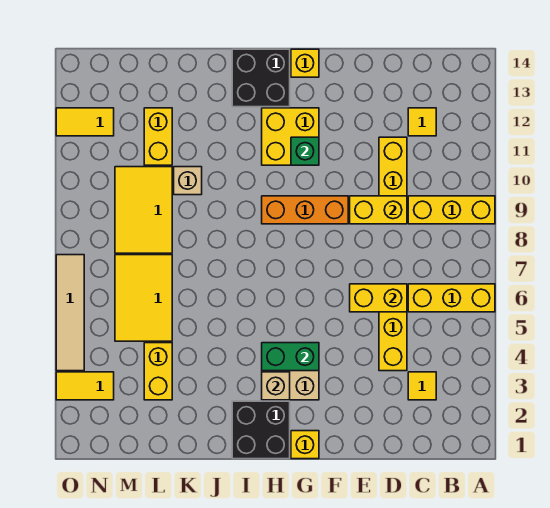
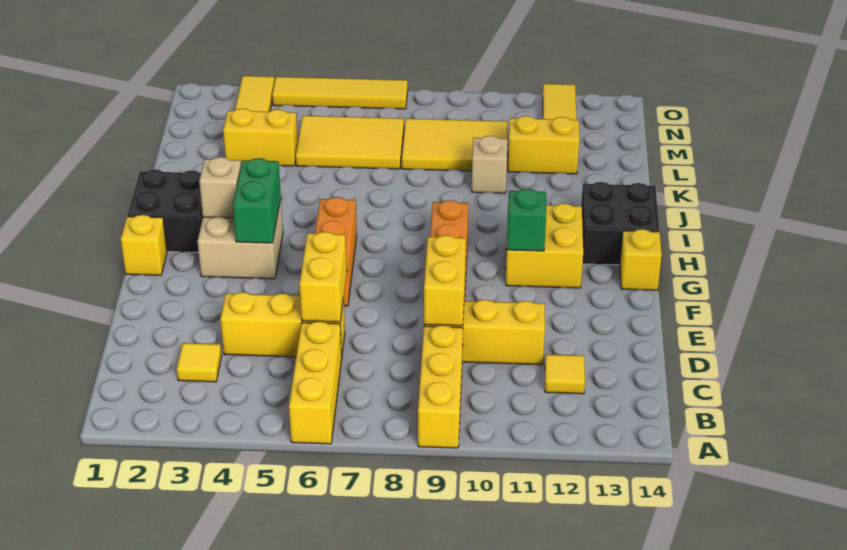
none -> orange brick F6:H6 level 1
tan tile O4:O7 level 1 -> yellow tile O4:O7 level 1

